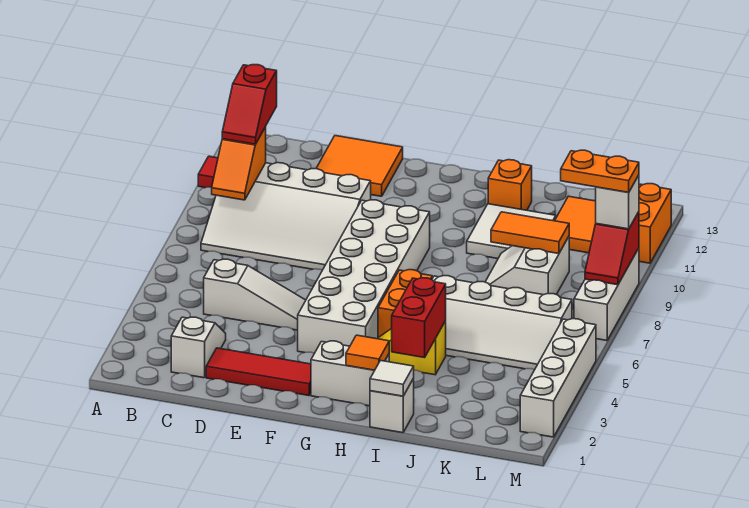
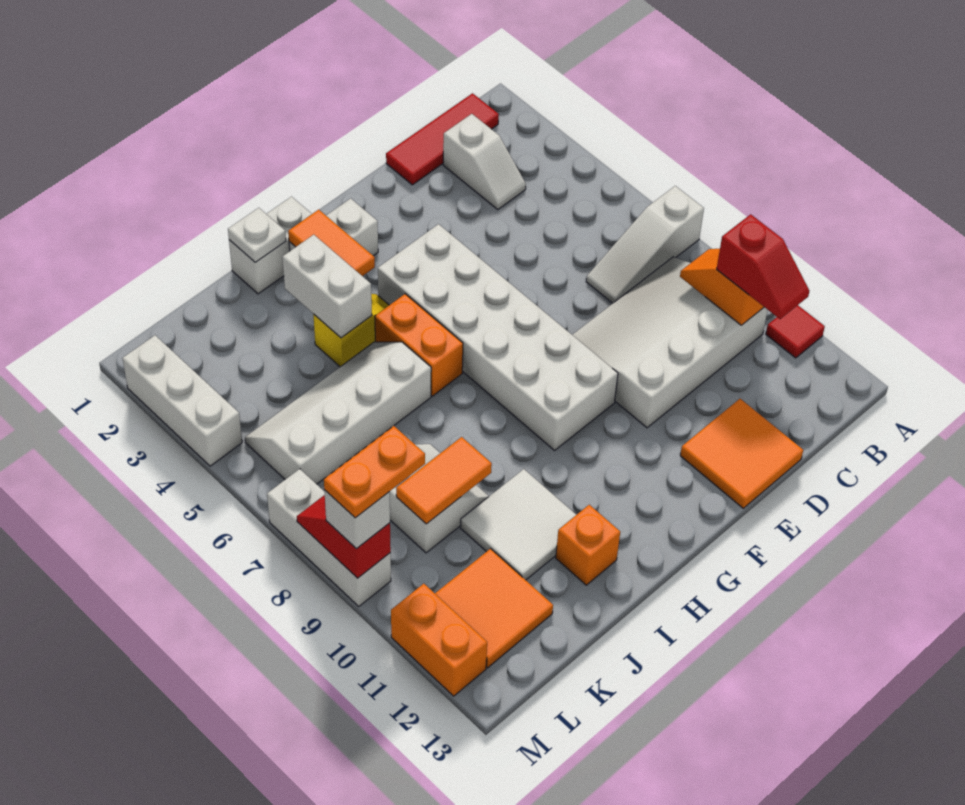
red slope B10:B11 level 3 top 11 -> red slope B10:B11 level 3 top 10
white slope C5:E5 level 1 top C -> white slope A7:C7 level 1 top A
red tile D2:F2 level 1 -> red tile B1:D1 level 1
orange tile H2 level 2 -> orange tile H2:H3 level 2
white brick I1 level 1 -> white brick H1:I1 level 1
white tile I1 level 2 -> white plate I1 level 2
red brick I3:I4 level 2 -> white brick I3:I4 level 2
white brick M2:M5 level 1 -> white brick M2:M4 level 1

